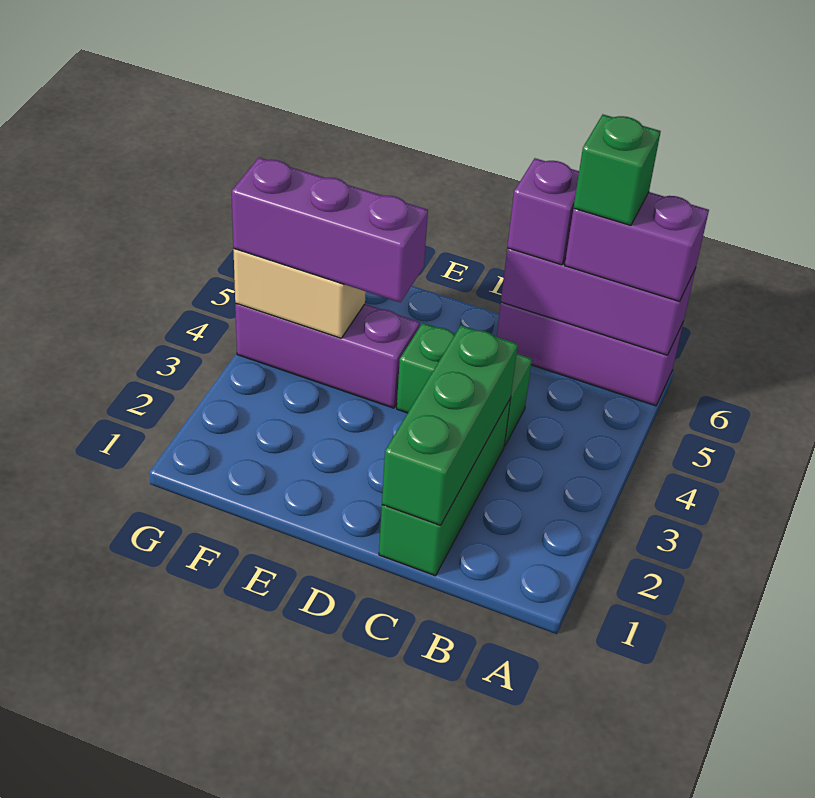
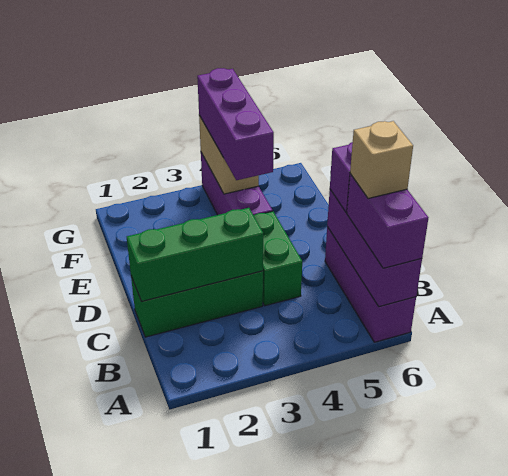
green brick B6 level 4 -> tan brick B6 level 4

